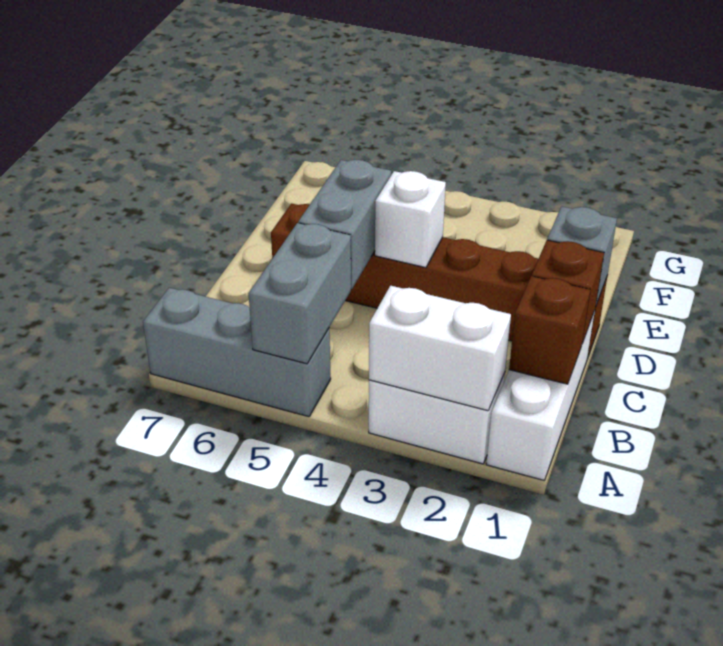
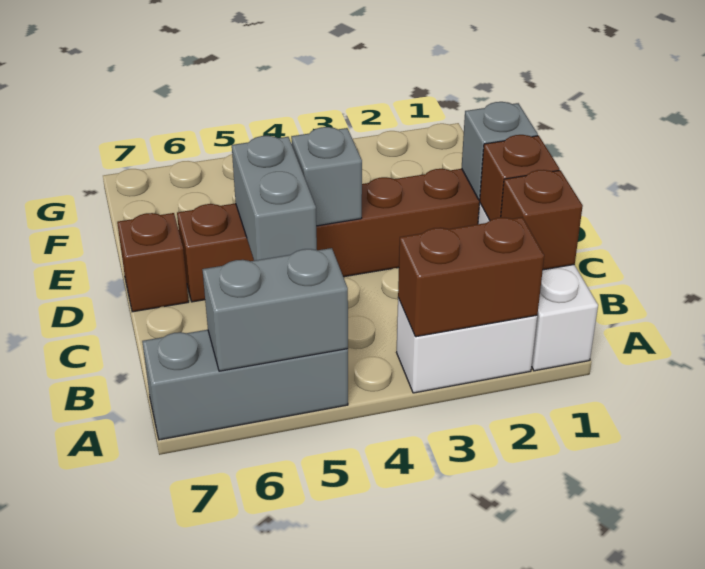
white brick A2:A3 level 2 -> brown brick A2:A3 level 2
grey brick A5:B5 level 2 -> grey brick A5:A6 level 2
white brick D4 level 2 -> grey brick D4 level 2
none -> brown brick D7 level 1

